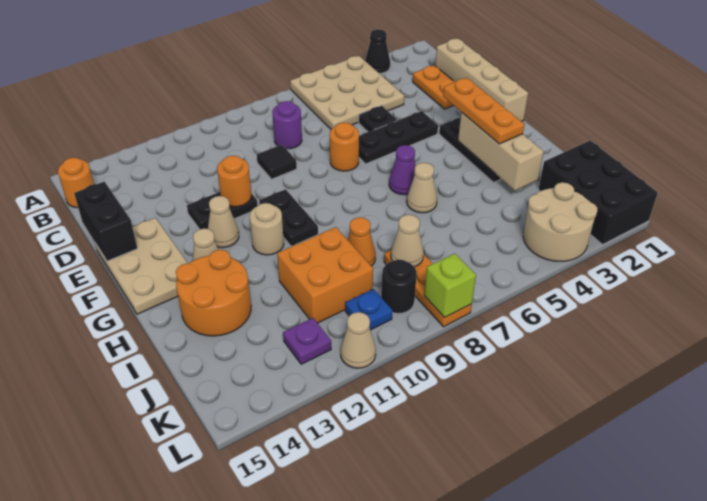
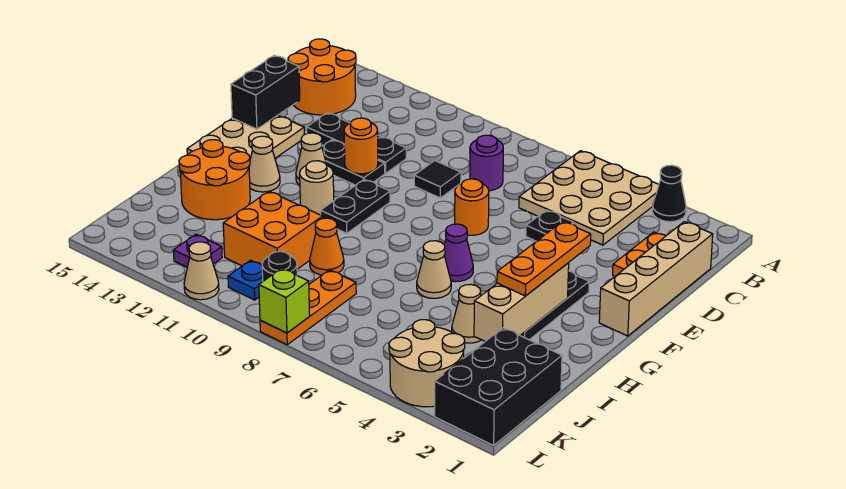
orange round brick B15 level 1 -> orange round brick B14:C15 level 1
black plate E4:E6 level 1 -> black plate D11:D13 level 1
tan cone J8 level 2 -> tan cone I4 level 1

